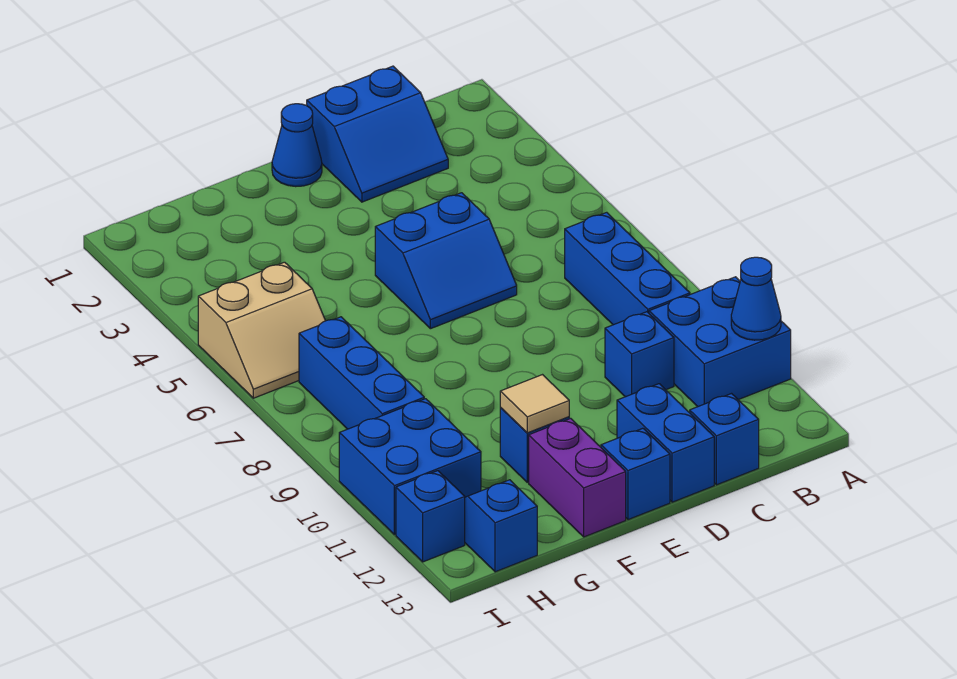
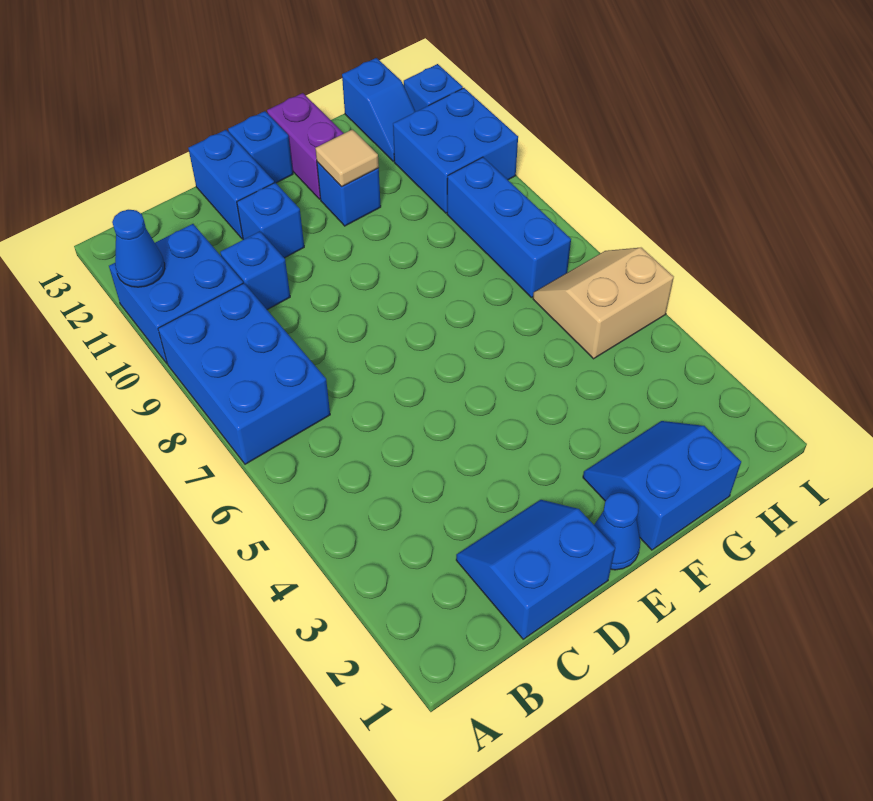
blue brick B7:B9 level 1 -> blue brick A7:B9 level 1
blue brick C13 level 1 -> blue brick D11 level 1
blue slope D5:E6 level 1 top 5 -> blue slope F1:G2 level 1 top 1

